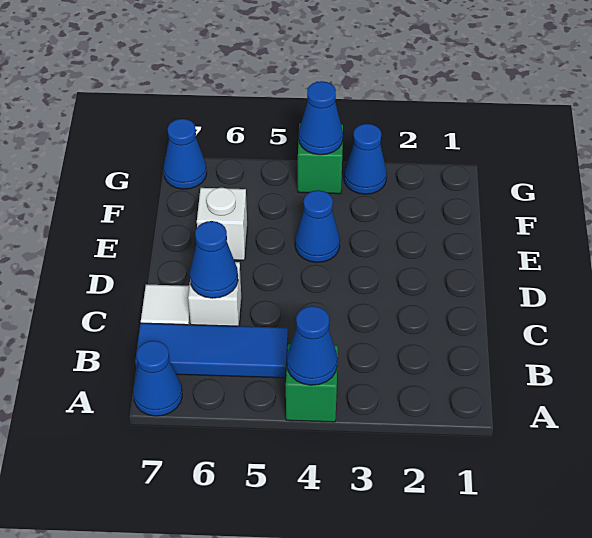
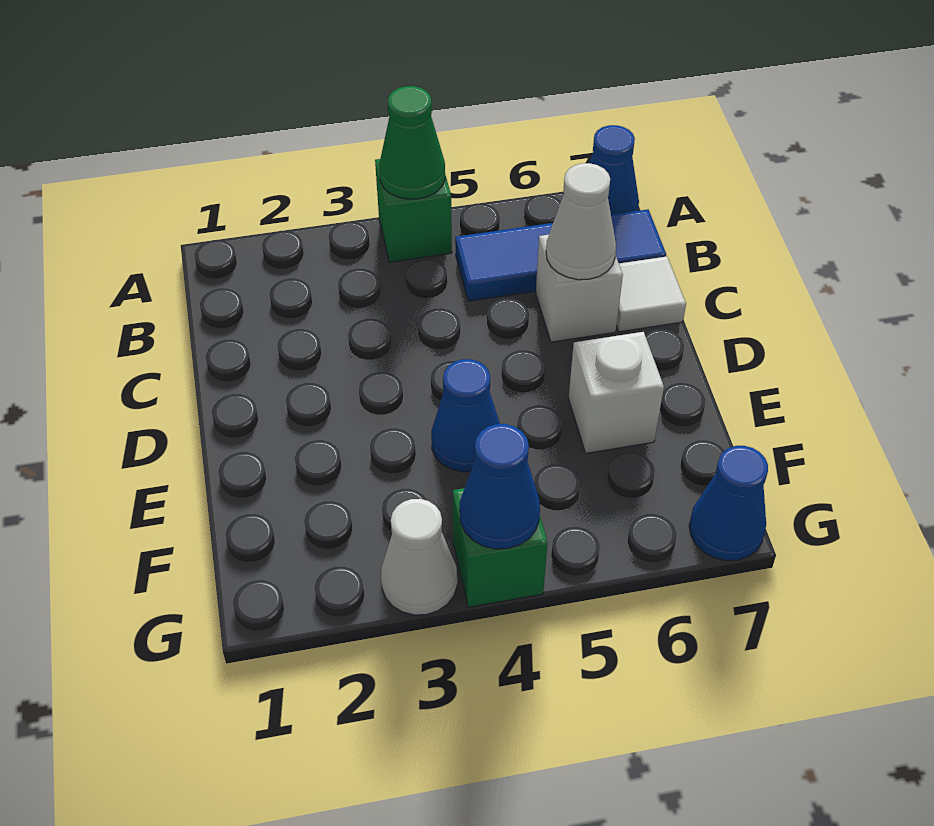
blue cone A4 level 2 -> green cone A4 level 2
blue cone C6 level 2 -> white cone C6 level 2
blue cone G3 level 1 -> white cone G3 level 1

